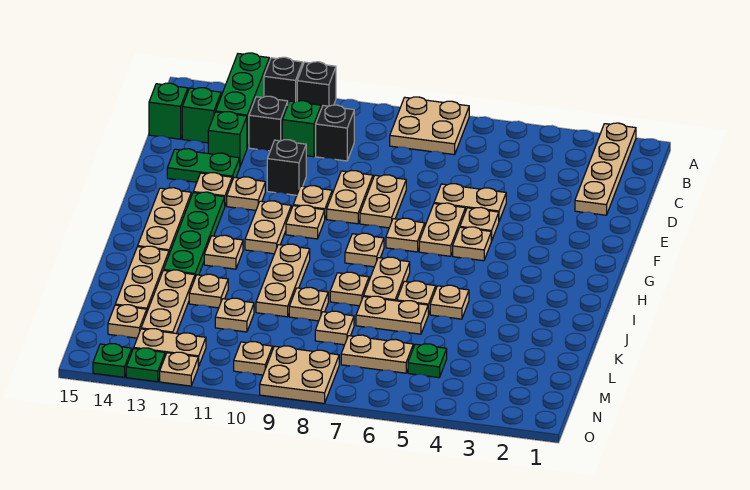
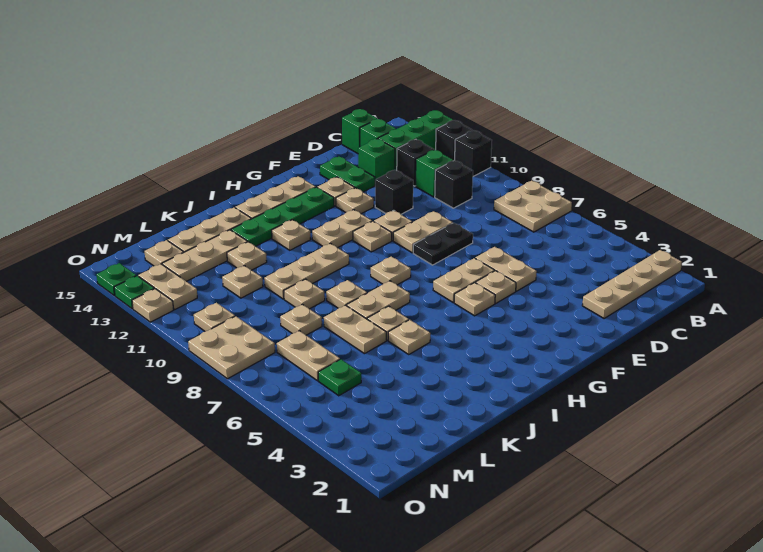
tan plate E8:F8 level 1 -> black plate E8:F8 level 1
tan plate G7 level 1 -> none

